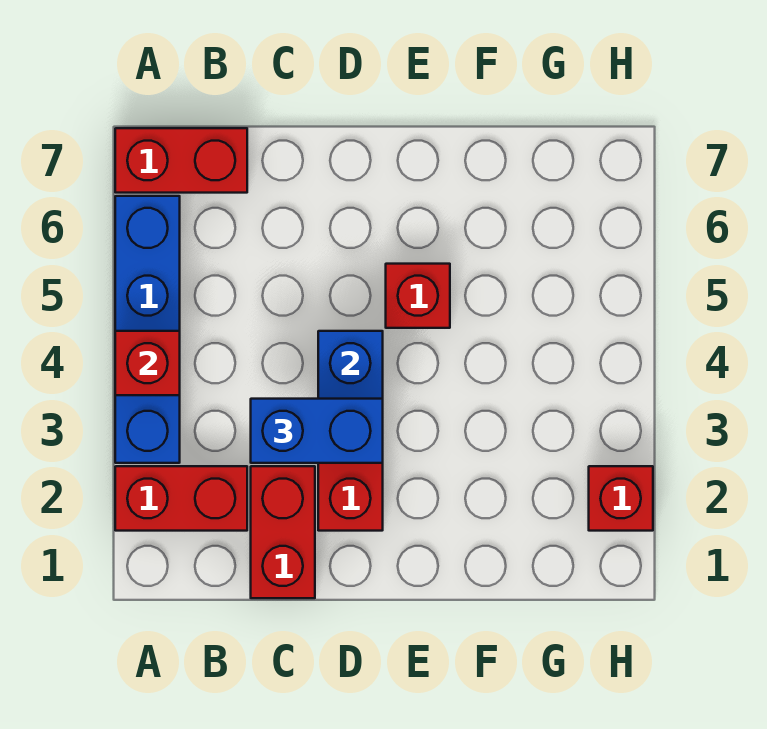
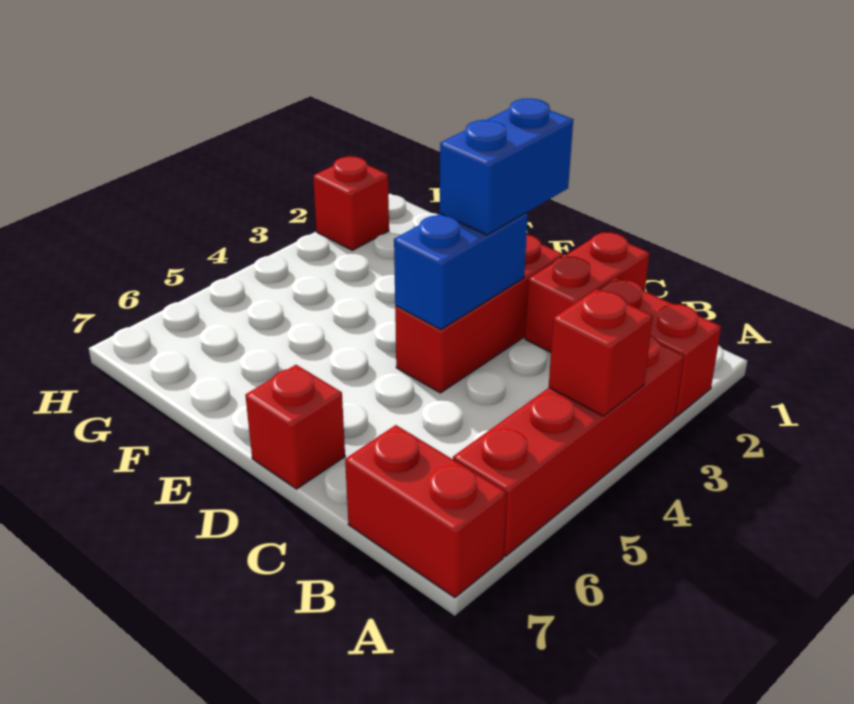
blue brick A3:A6 level 1 -> red brick A3:A6 level 1
blue brick C3:D3 level 3 -> blue brick D2:D3 level 3
red brick E5 level 1 -> red brick D7 level 1

